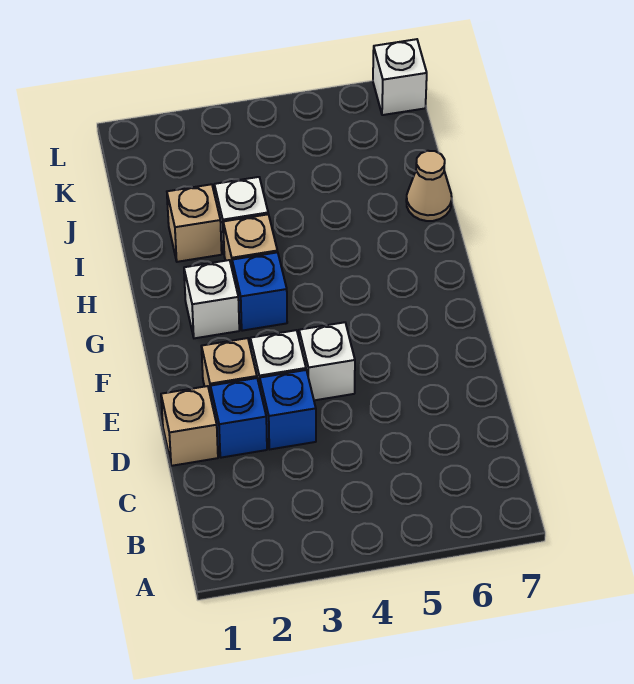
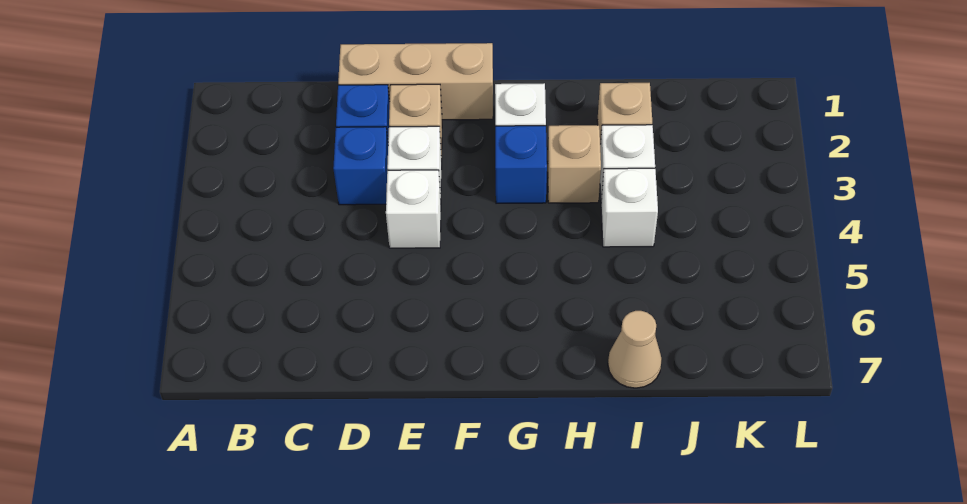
tan brick D1 level 1 -> tan brick D1:F1 level 1
white brick L7 level 1 -> white brick I4 level 1

